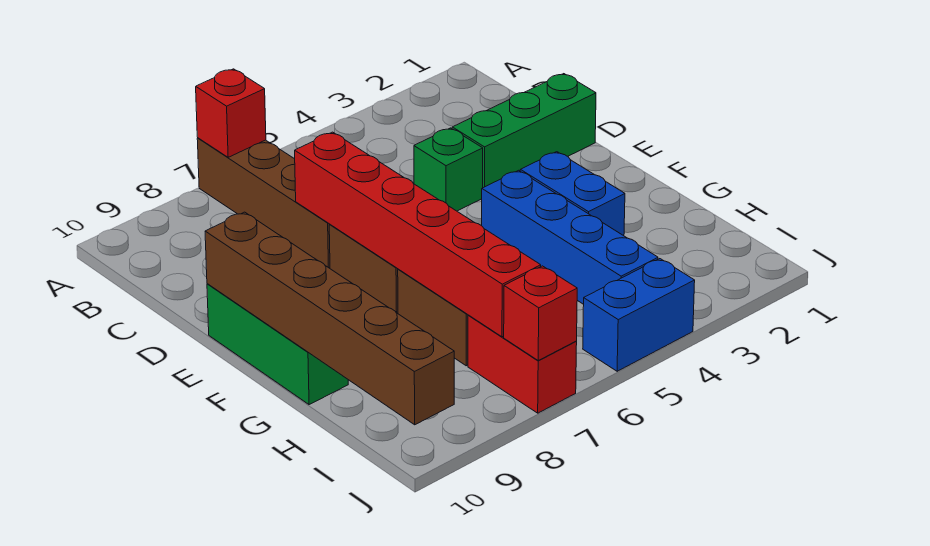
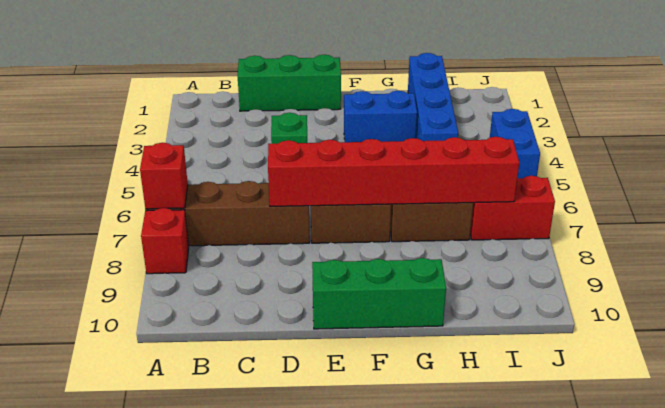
green brick D1:D3 level 1 -> green brick C1:E1 level 1
brown brick E10:J10 level 2 -> none
blue brick F4:I4 level 1 -> blue brick H1:H4 level 1
red brick J7 level 2 -> red brick A8 level 1

